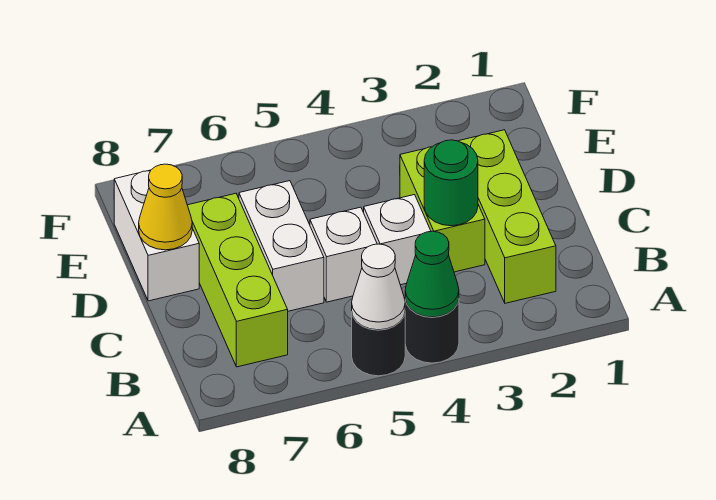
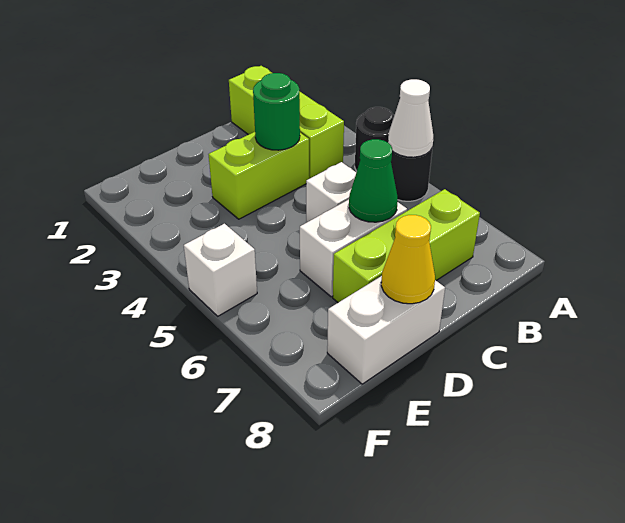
green cone A4 level 2 -> green cone C6 level 2
lime brick B2:D2 level 1 -> lime brick B1:B3 level 1
white brick C4 level 1 -> white brick F5 level 1

